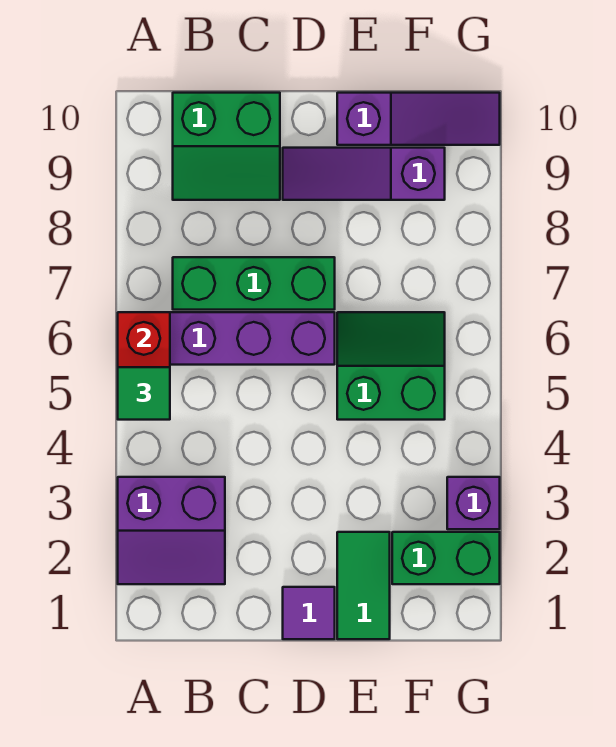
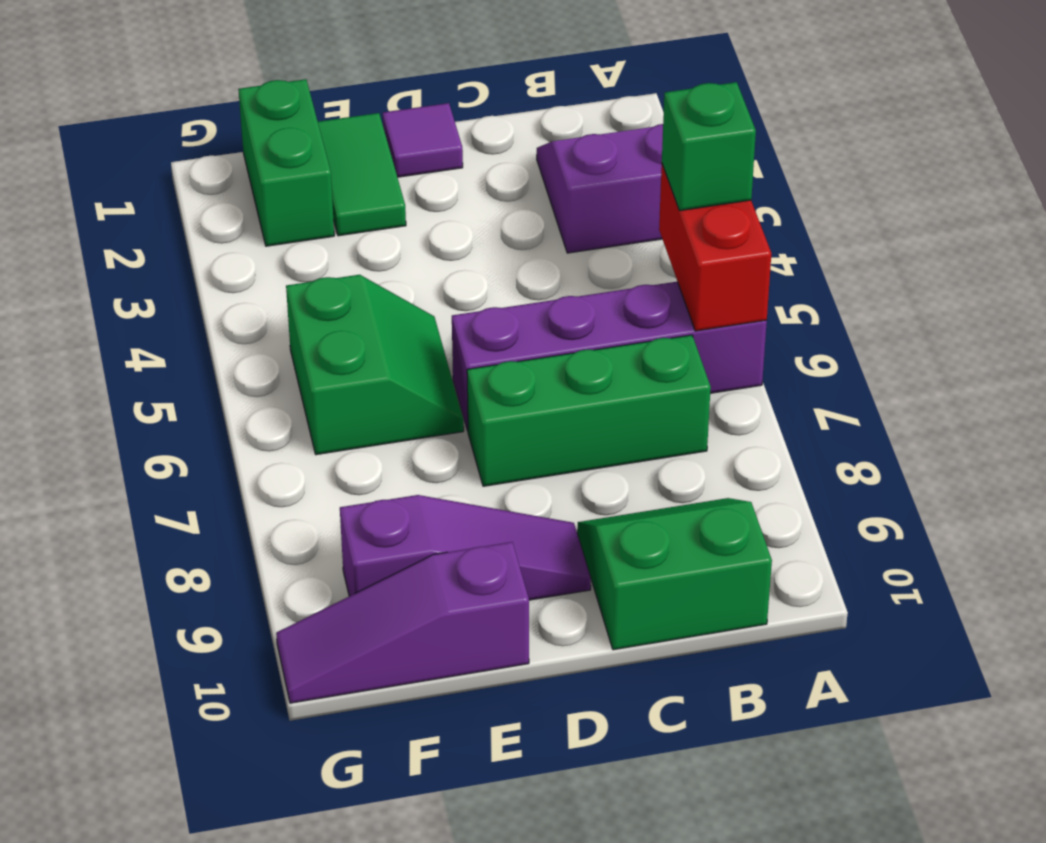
green tile A5 level 3 -> green brick A5 level 3
green slope E5:F6 level 1 top 5 -> green slope E5:F6 level 1 top F
green brick F2:G2 level 1 -> green brick F1:F2 level 1
purple brick G3 level 1 -> none

